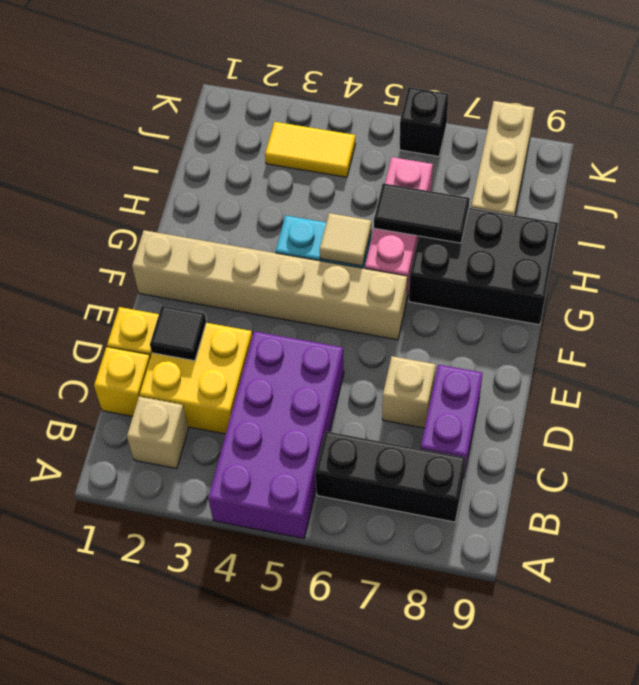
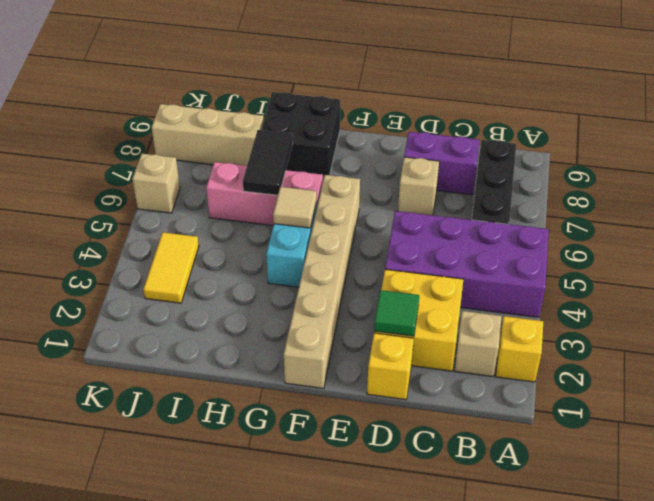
yellow brick C1 level 1 -> yellow brick A2 level 1
black tile D2 level 2 -> green tile D2 level 2
black brick G7:H9 level 1 -> black brick G8:H9 level 1
black brick K6 level 1 -> tan brick K6 level 1

